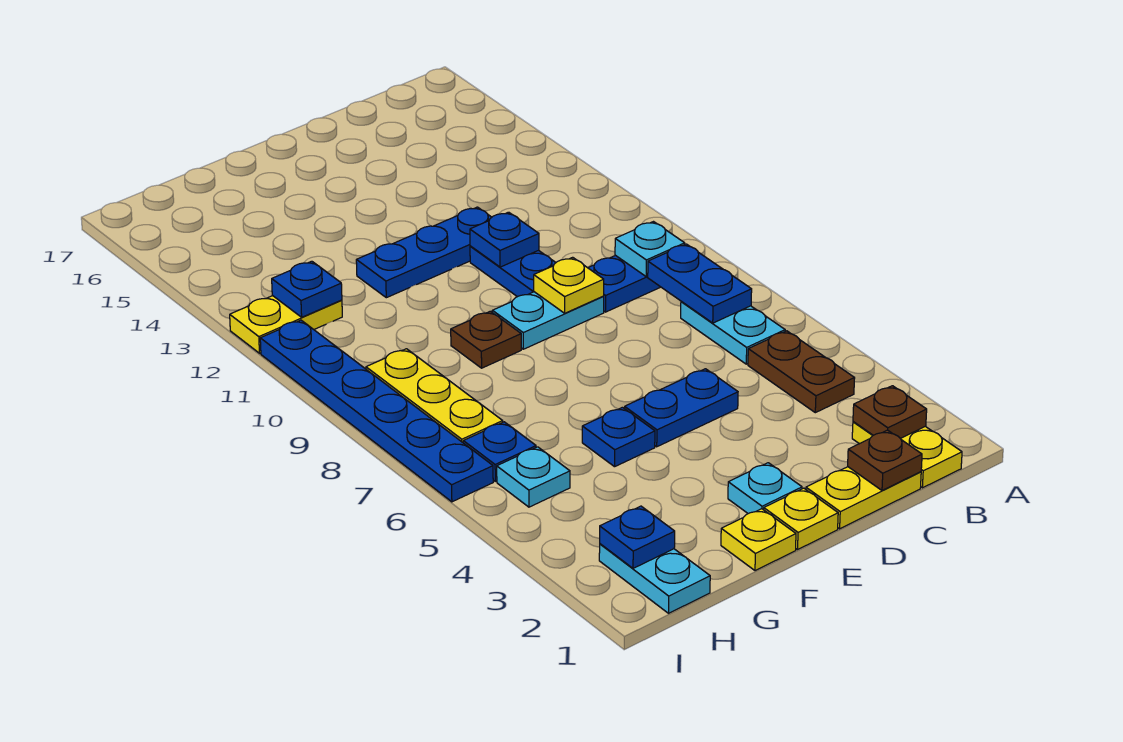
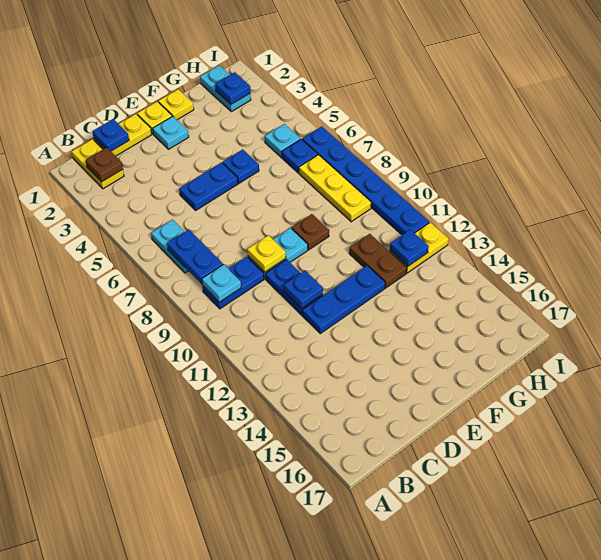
brown plate B4:B5 level 1 -> brown plate G11:G12 level 1
brown plate C1 level 2 -> blue plate C1 level 2

